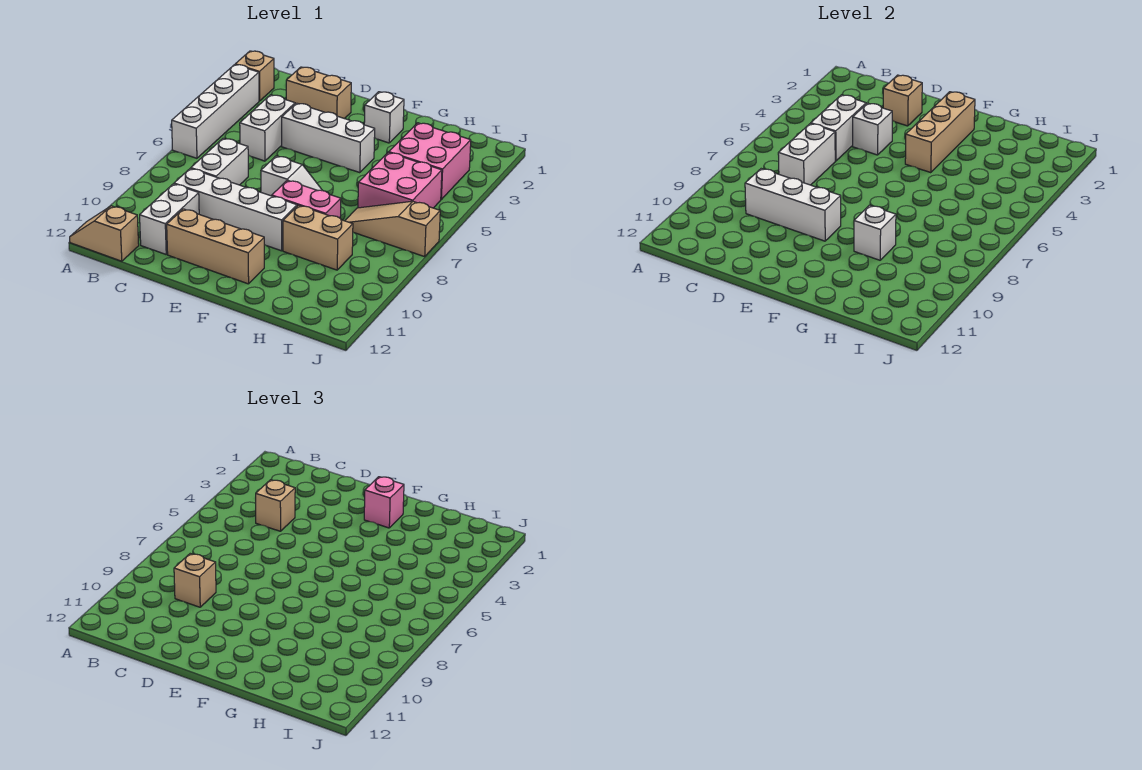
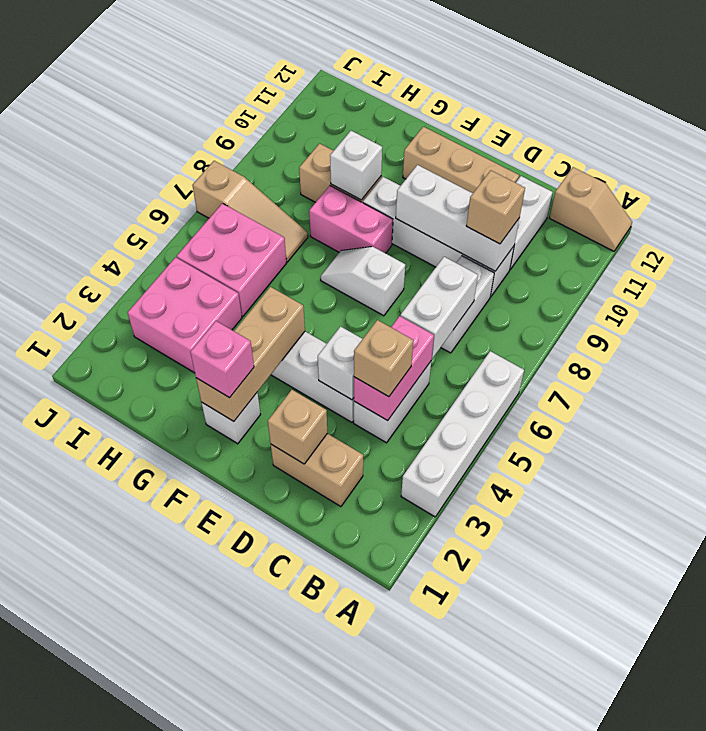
tan brick A2 level 1 -> none
white brick C4:C5 level 2 -> pink brick C4:C5 level 2

